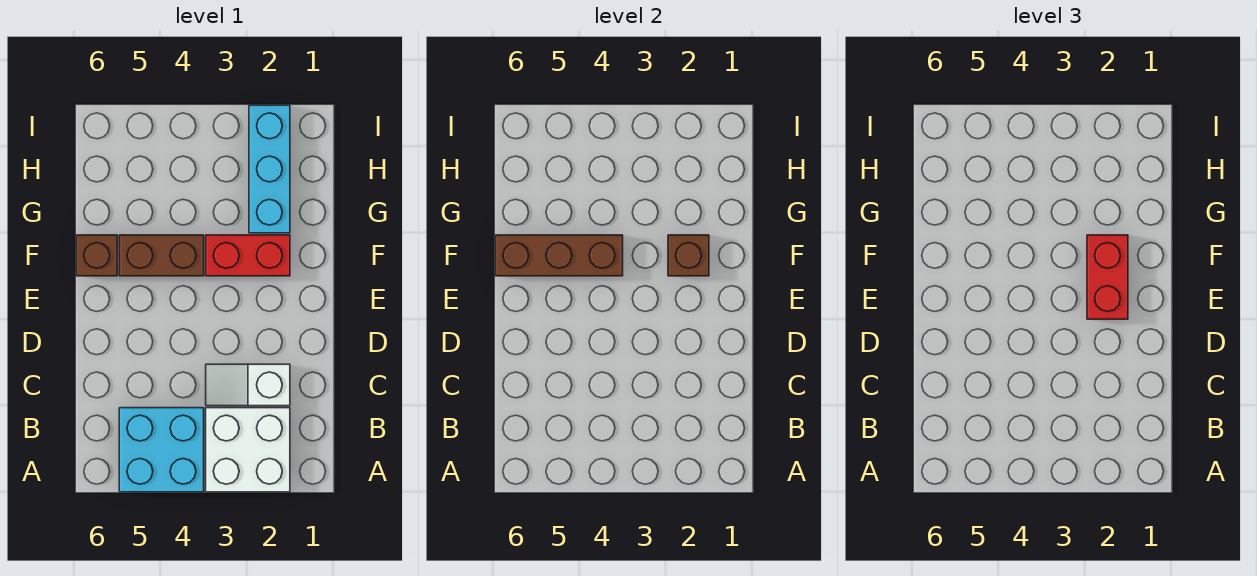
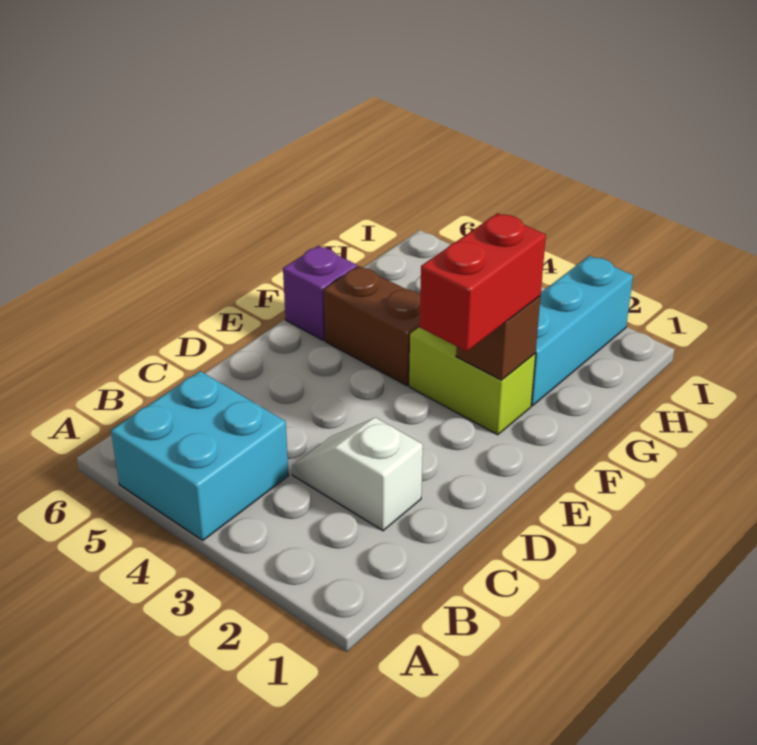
white brick A2:B3 level 1 -> none
red brick F2:F3 level 1 -> lime brick F2:F3 level 1
brown brick F4:F6 level 2 -> none
brown brick F6 level 1 -> purple brick F6 level 1

